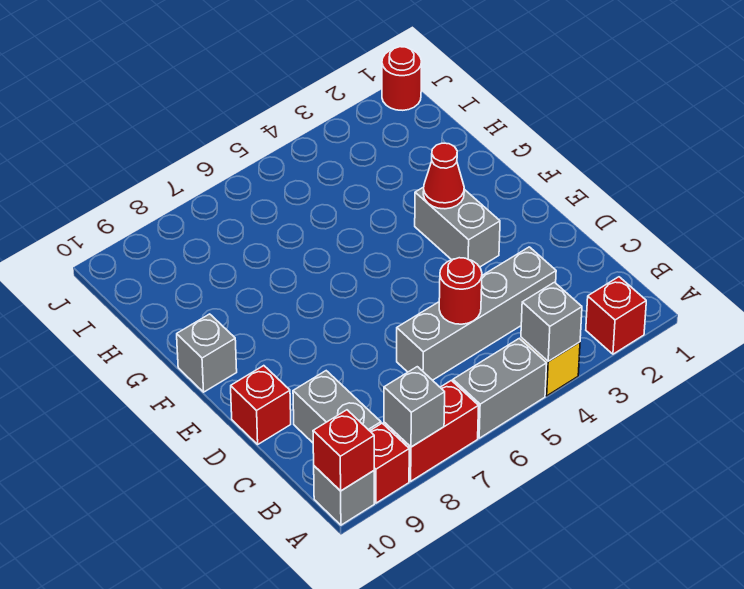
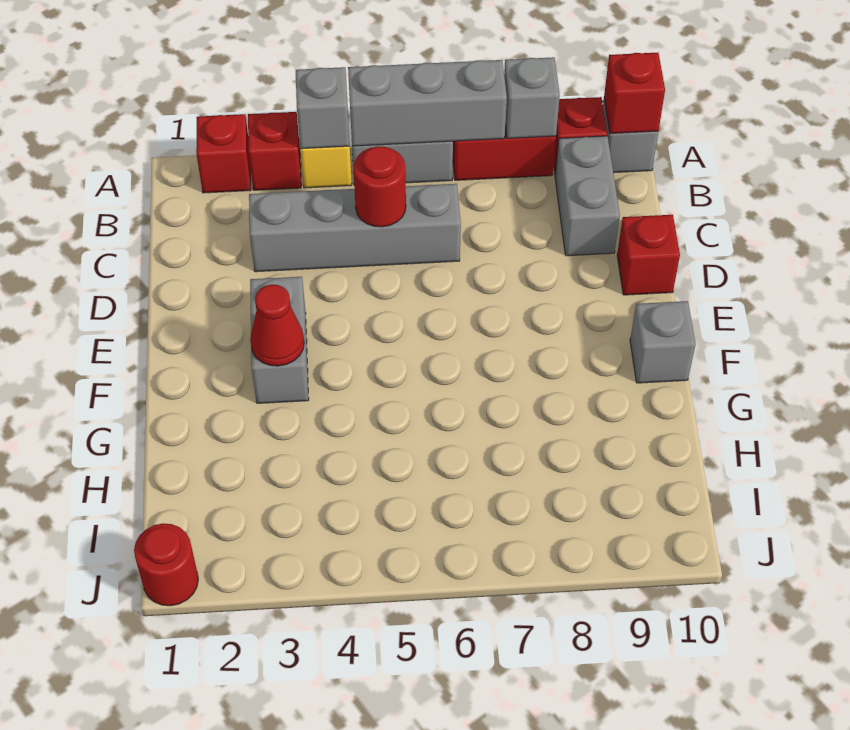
none -> red brick A3 level 1
none -> grey brick A5:A7 level 2

